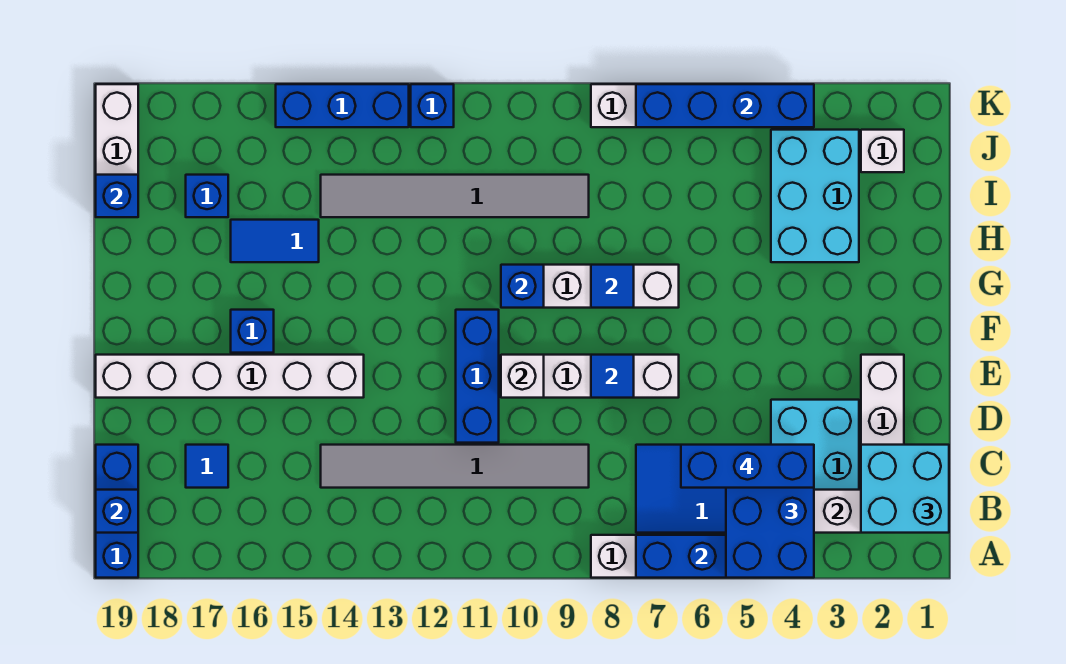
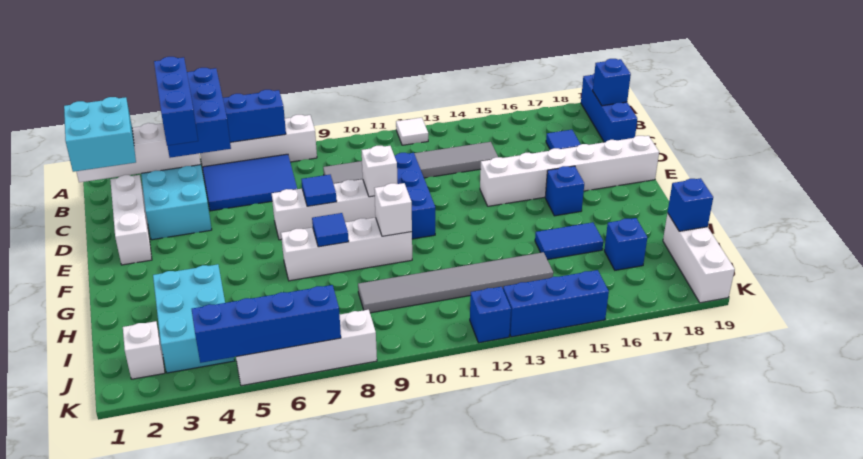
none -> white tile A12 level 1
blue brick C4:C6 level 4 -> blue brick B4:D4 level 4
blue brick G10 level 2 -> white brick G10 level 2

